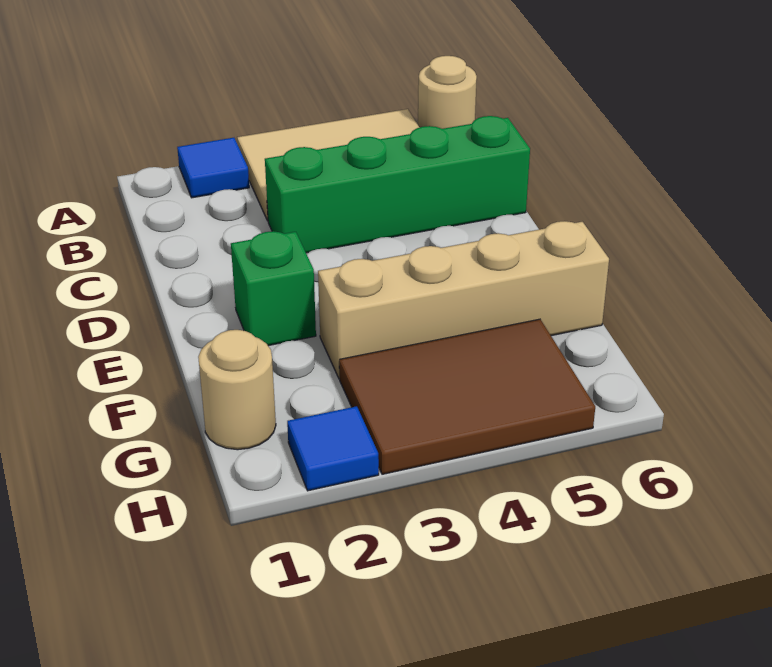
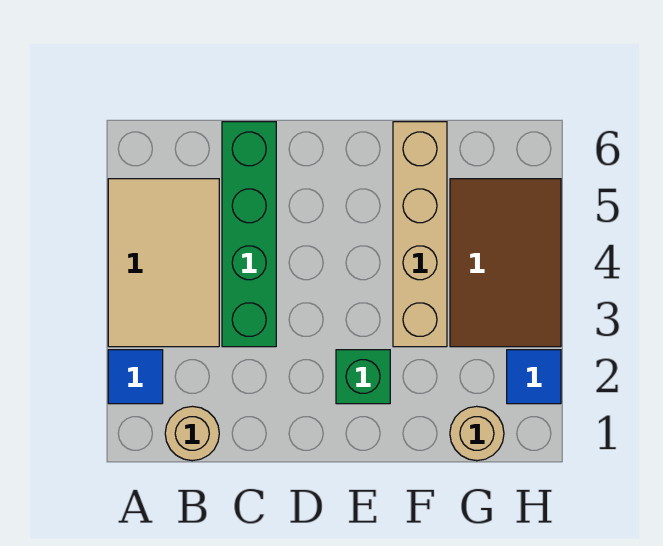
tan round brick A6 level 1 -> tan round brick B1 level 1

